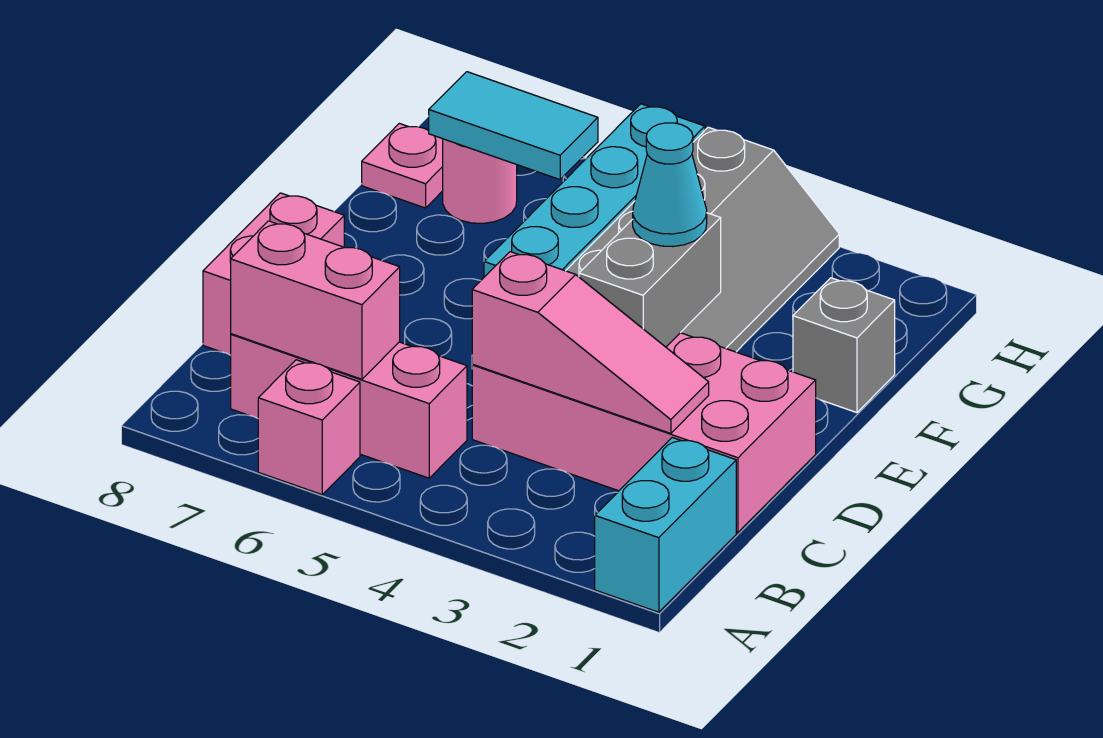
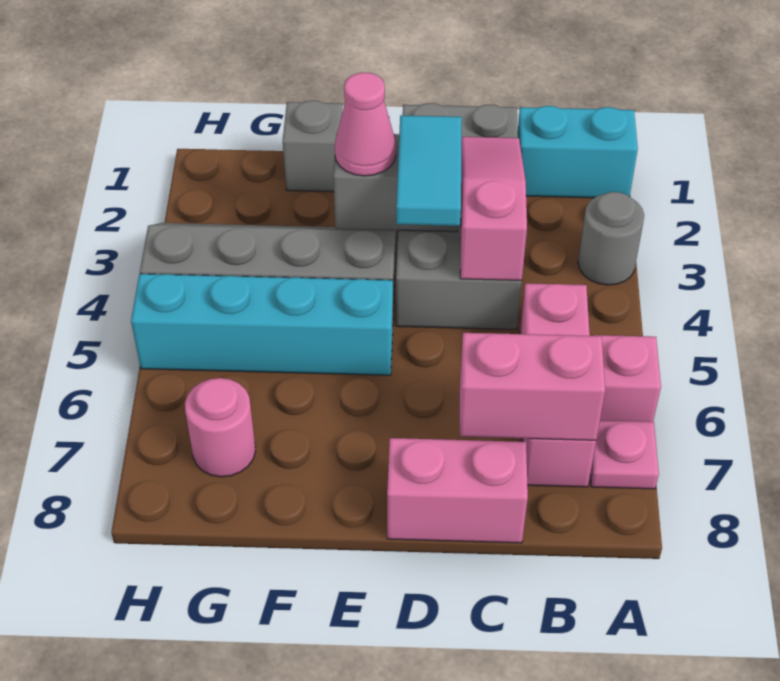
none -> grey round brick A3 level 1
pink brick B6:B7 level 2 -> pink brick B7:C7 level 2
pink brick C1:D4 level 1 -> grey brick C1:D4 level 1
cyan cone E3 level 3 -> pink cone E3 level 3
cyan tile G6:G7 level 2 -> cyan tile D3:D4 level 3
pink plate G8 level 1 -> pink plate A7 level 1

